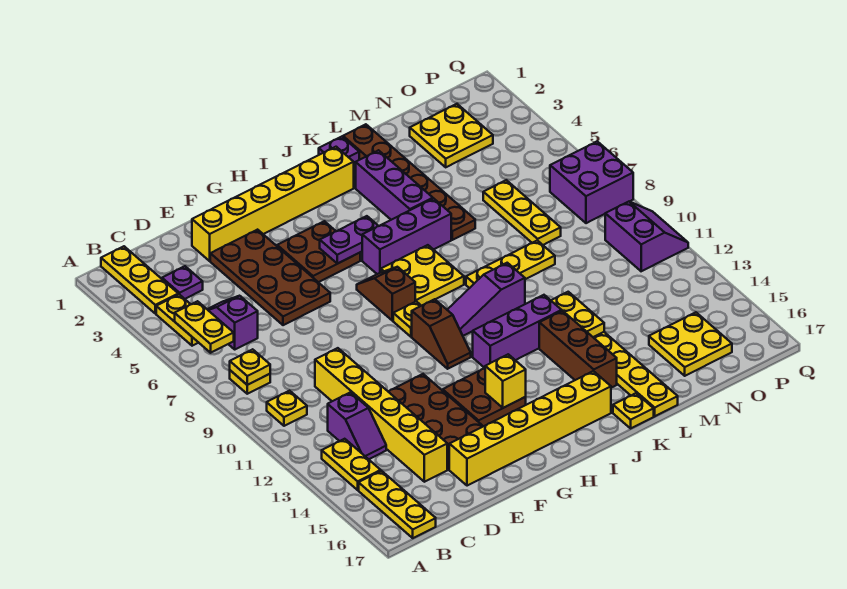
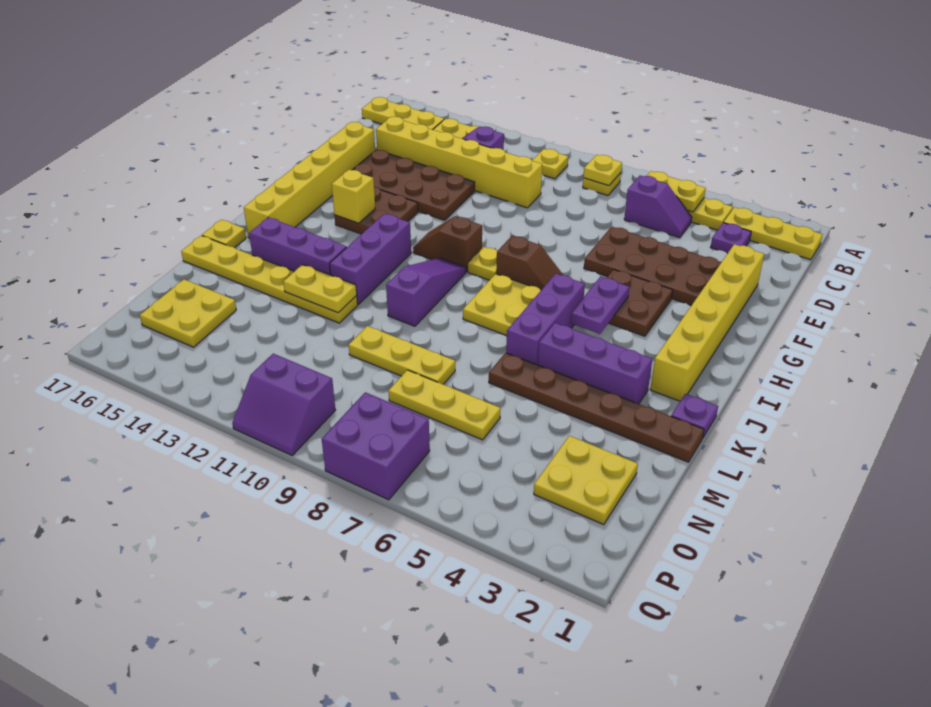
yellow plate K9:M9 level 1 -> yellow plate M8:M10 level 1
brown brick K13:K15 level 1 -> purple brick K13:K15 level 1

